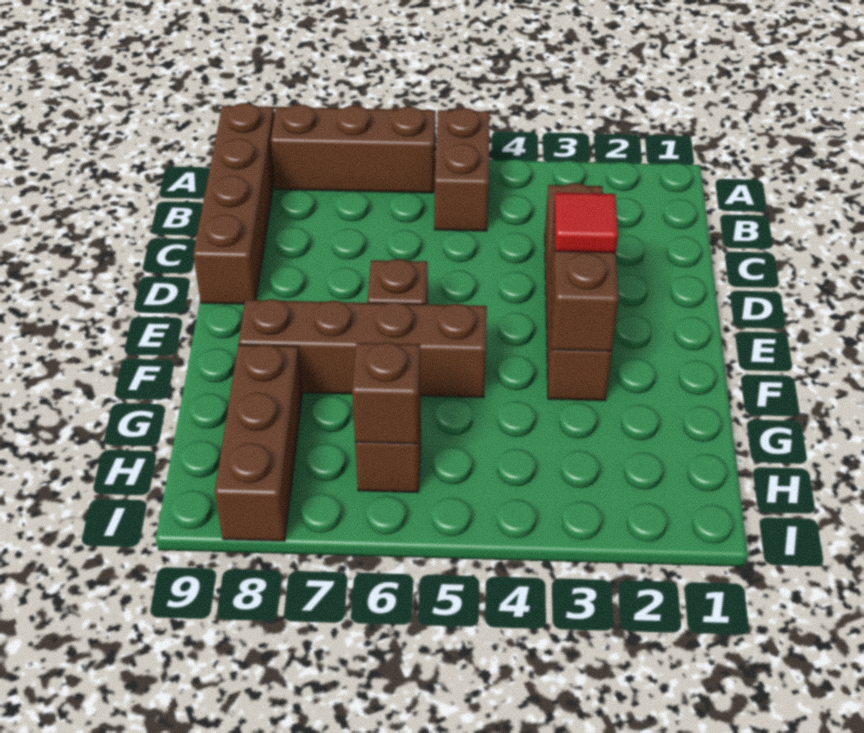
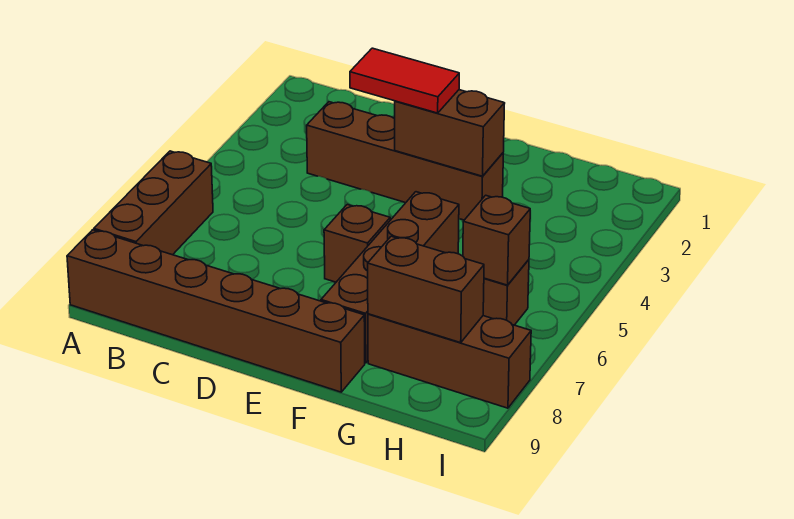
brown brick A5:B5 level 1 -> brown brick G8:H8 level 2
brown brick A9:D9 level 1 -> brown brick A9:F9 level 1
red tile E3 level 3 -> red tile D3:E3 level 3

